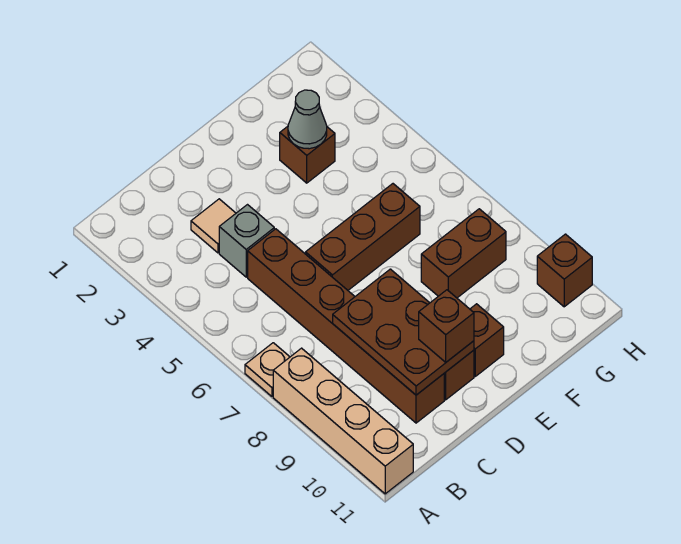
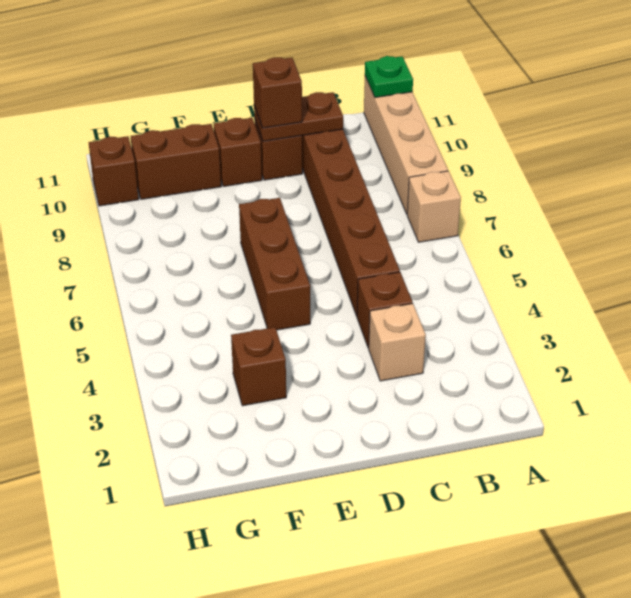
tan plate A7 level 1 -> tan brick A7 level 1
none -> green plate A11 level 2
tan tile C3 level 1 -> tan brick C3 level 1
grey brick C4 level 1 -> brown brick C4 level 1
brown plate C8:D10 level 2 -> brown plate C10:D10 level 2
brown brick D6:F6 level 1 -> brown brick E5:E7 level 1
grey cone F3 level 2 -> none
brown brick F8:G8 level 1 -> brown brick F10:G10 level 1

